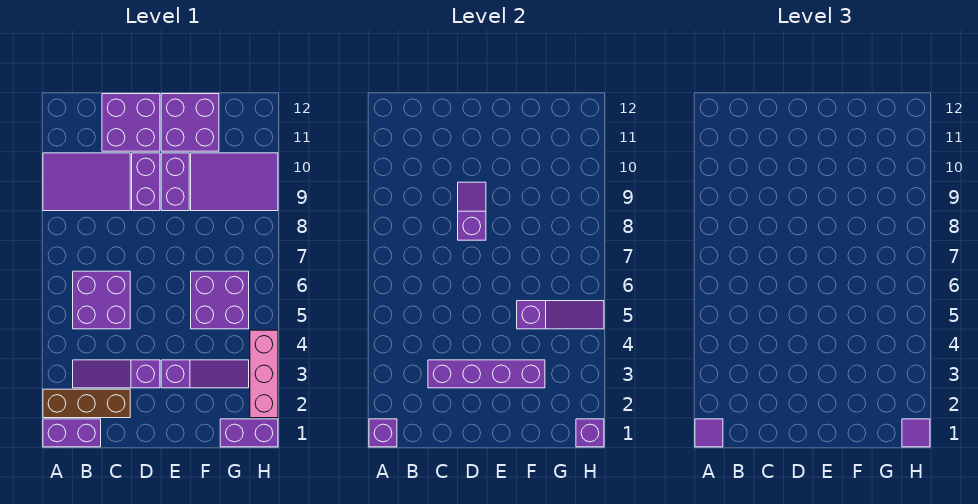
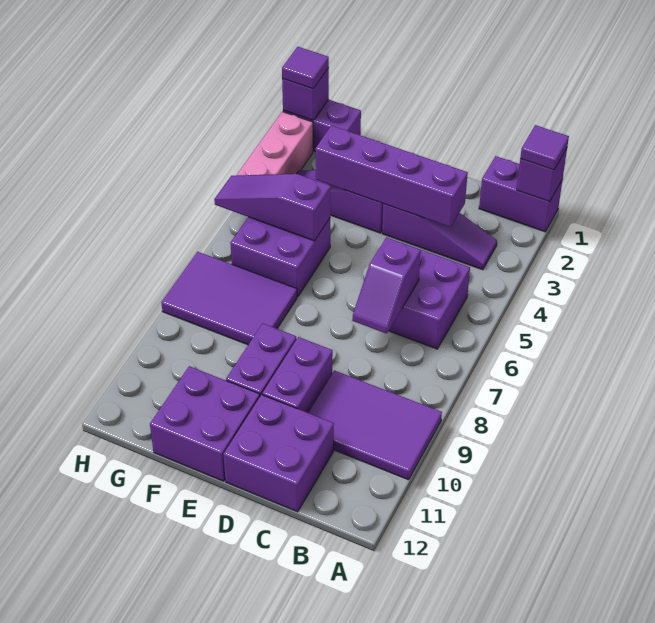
brown brick A2:C2 level 1 -> none
purple slope D8:D9 level 2 top 8 -> purple slope C6:C7 level 2 top 6
purple tile F9:H10 level 1 -> purple tile F7:H8 level 1

